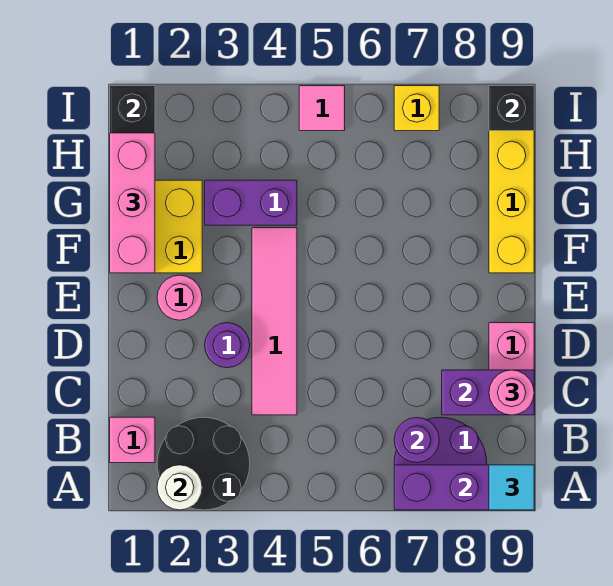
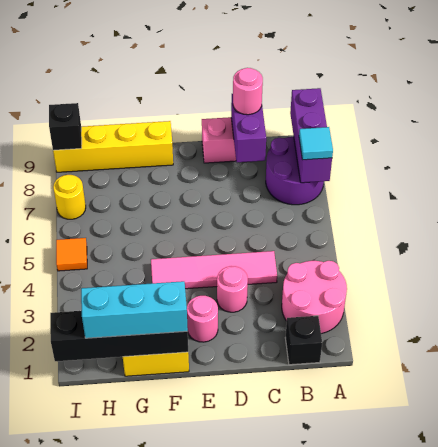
black round brick A2:B3 level 1 -> pink round brick A2:B3 level 1
white round brick A2 level 2 -> none
cyan tile A9 level 3 -> cyan tile A7 level 3
pink brick B1 level 1 -> black brick B1 level 1
purple round brick B7 level 2 -> none
purple round brick D3 level 1 -> pink round brick D3 level 1
pink brick F1:H1 level 3 -> cyan brick F1:H1 level 3
purple brick G3:G4 level 1 -> none
pink tile I5 level 1 -> orange tile I5 level 1
yellow brick I7 level 1 -> yellow round brick I7 level 1

